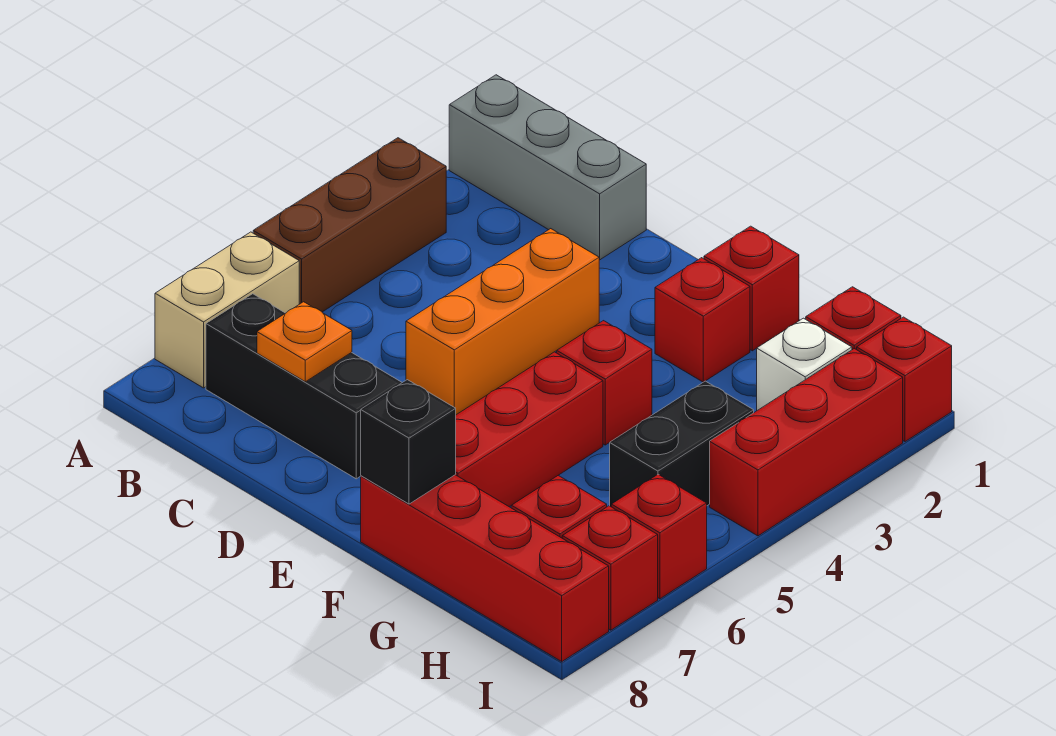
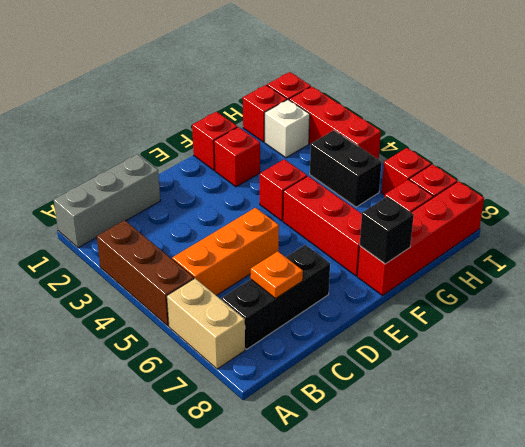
orange brick D3:D5 level 1 -> orange brick B5:D5 level 1

